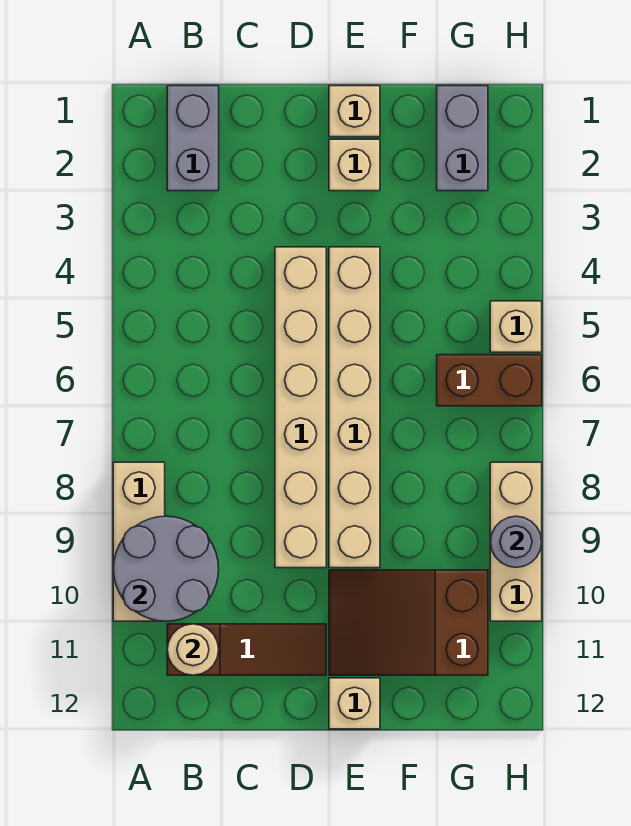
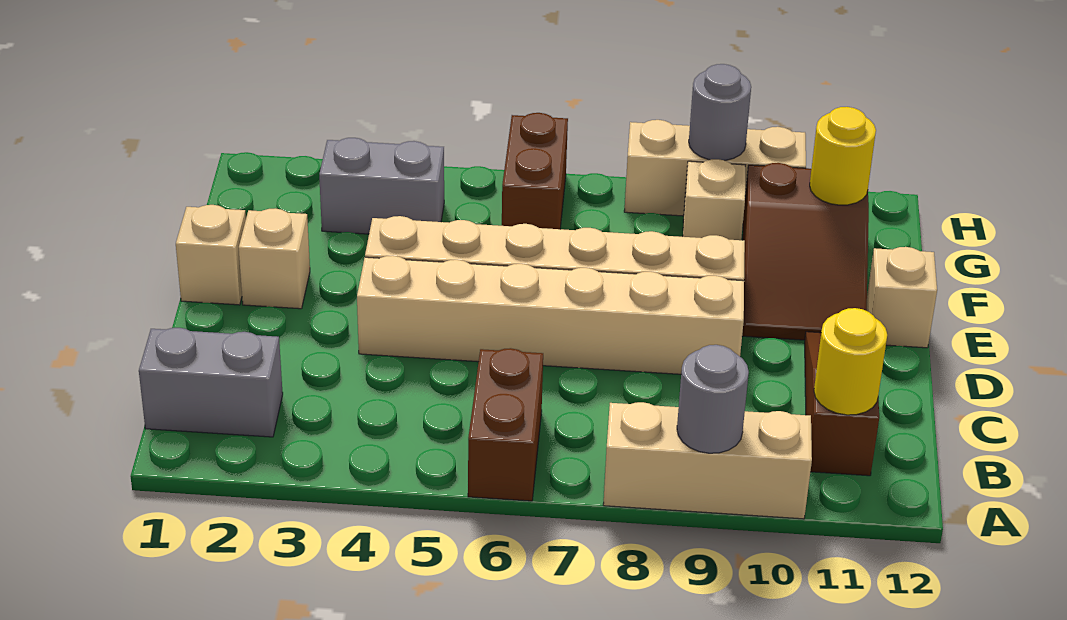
none -> brown brick A6:B6 level 1
grey round brick A9:B10 level 2 -> grey round brick A9 level 2
tan round brick B11 level 2 -> yellow round brick B11 level 2
grey brick G1:G2 level 1 -> grey brick G3:G4 level 1
none -> yellow round brick G11 level 2
tan brick H5 level 1 -> tan brick G9 level 1

